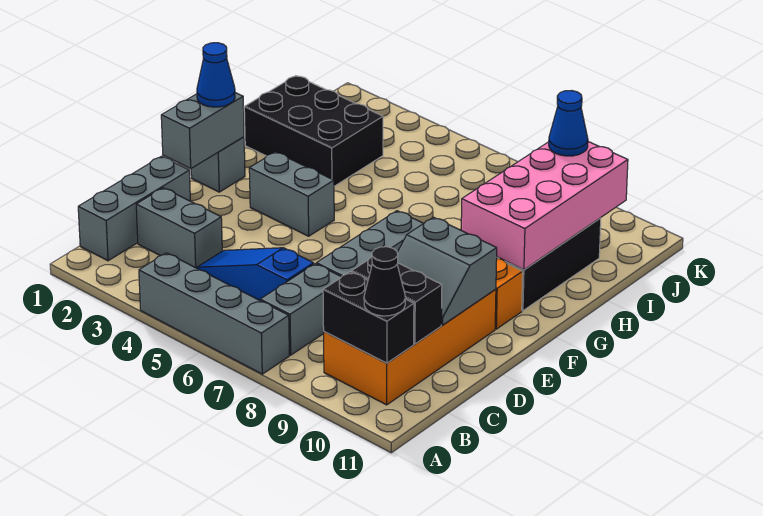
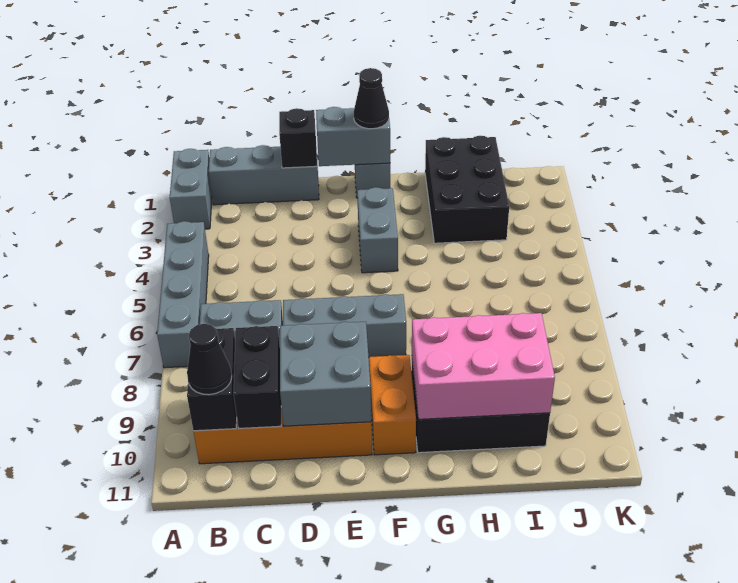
grey brick C2:C3 level 1 -> grey brick A1:A2 level 1
blue slope C4:C6 level 1 top 6 -> none
none -> black brick D1 level 2
grey slope D9:E10 level 2 top E -> grey brick D9:E10 level 2
blue cone F1 level 3 -> black cone F1 level 3
pink brick G9:J10 level 2 -> pink brick G9:I10 level 2
blue cone J9 level 3 -> none

